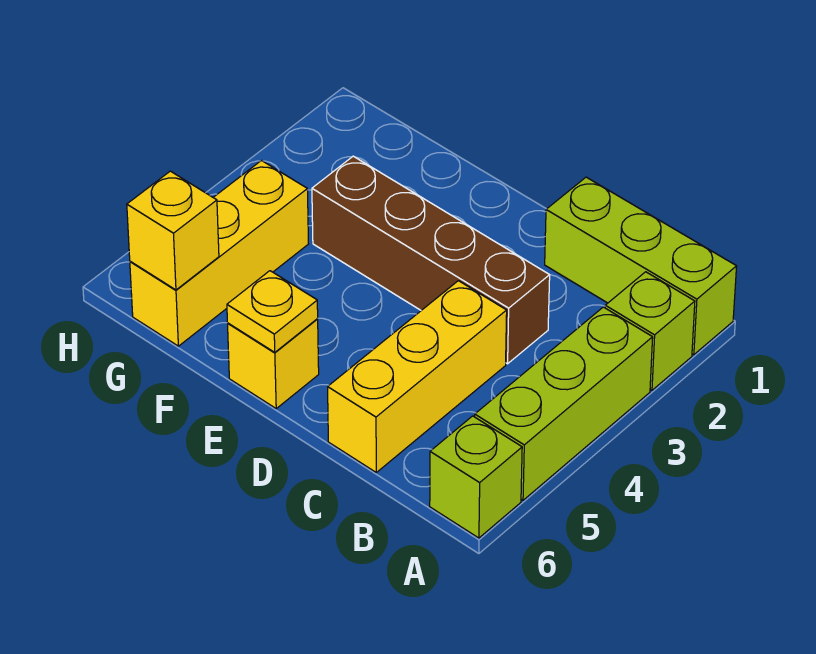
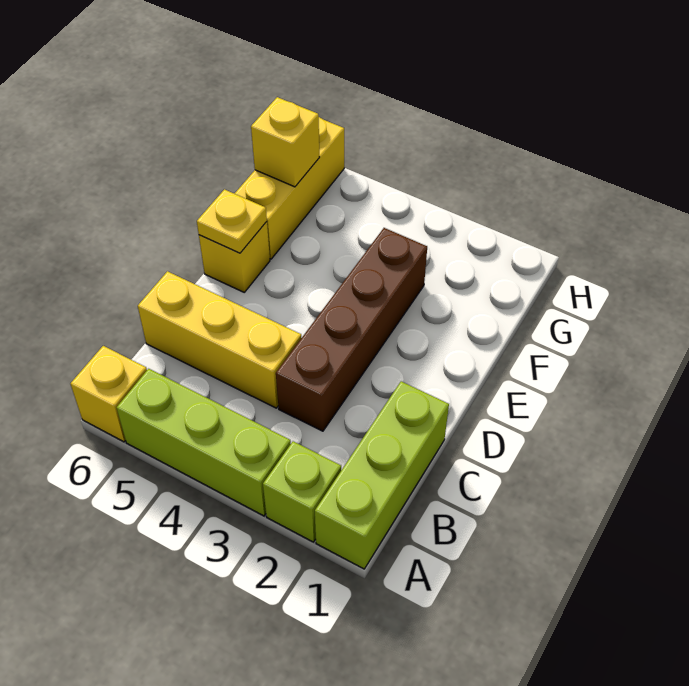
lime brick A6 level 1 -> yellow brick A6 level 1
yellow brick G4:G6 level 1 -> yellow brick F6:H6 level 1

